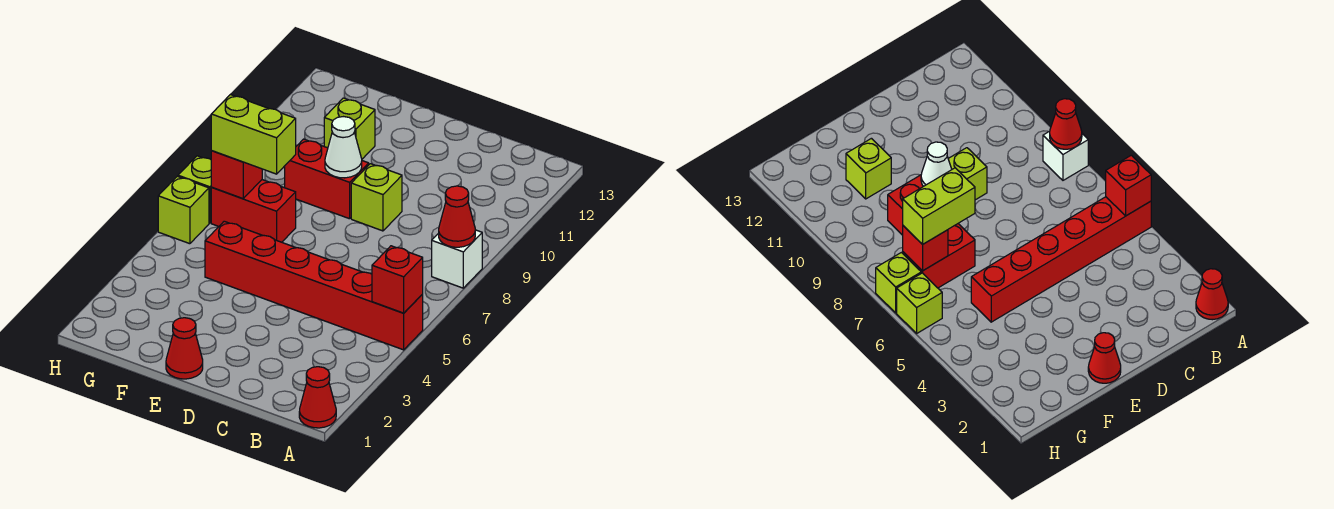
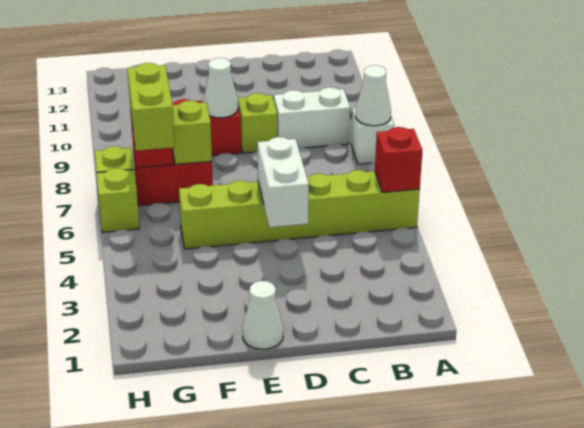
red cone A1 level 1 -> none
red brick A5:F5 level 1 -> lime brick A5:F5 level 1
red cone A8 level 2 -> white cone A8 level 2
none -> white brick B9:C9 level 1
none -> white brick D4:D5 level 2
red cone E1 level 1 -> white cone E1 level 1
lime brick F7:G7 level 3 -> lime brick G6:G7 level 3
lime brick F11 level 1 -> lime brick F7 level 2

